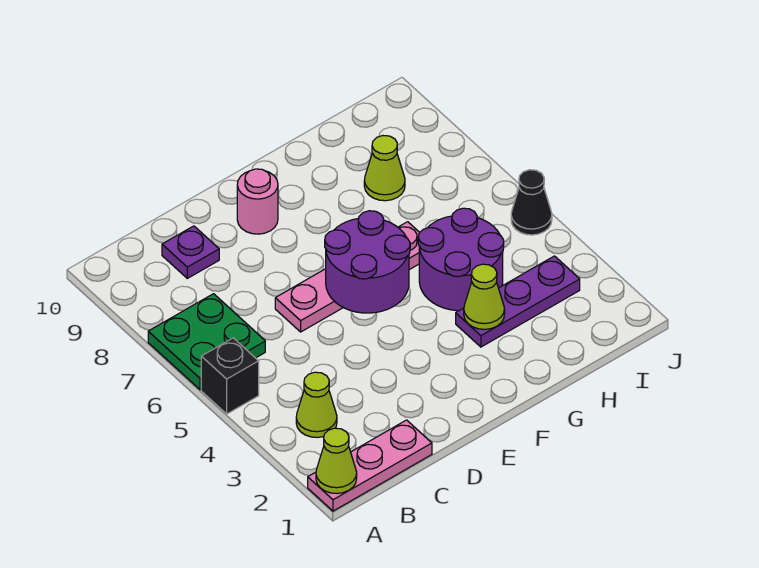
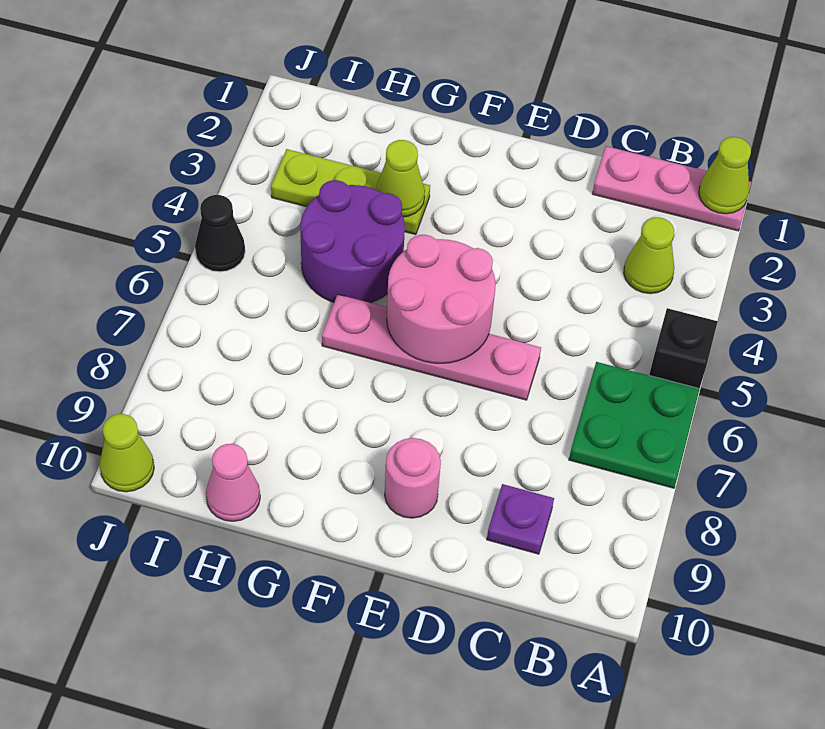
purple round brick E5:F6 level 2 -> pink round brick E5:F6 level 2
purple plate G3:I3 level 1 -> lime plate G3:I3 level 1
lime cone H8 level 1 -> lime cone J10 level 1
none -> pink cone H10 level 1

